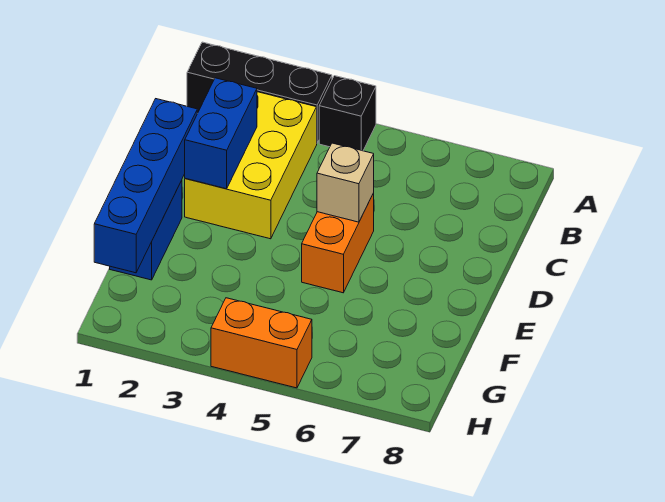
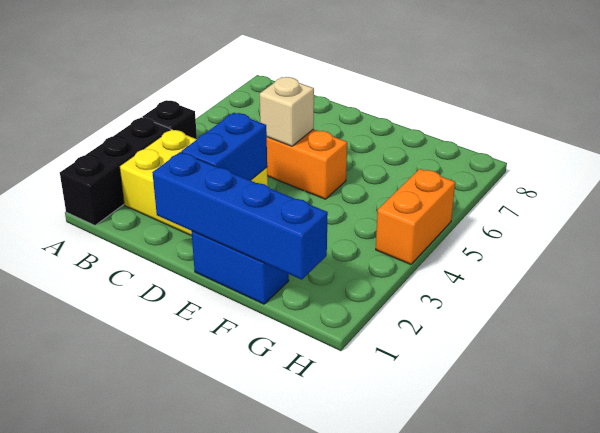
blue brick C2:D2 level 2 -> blue brick D2:D3 level 2

